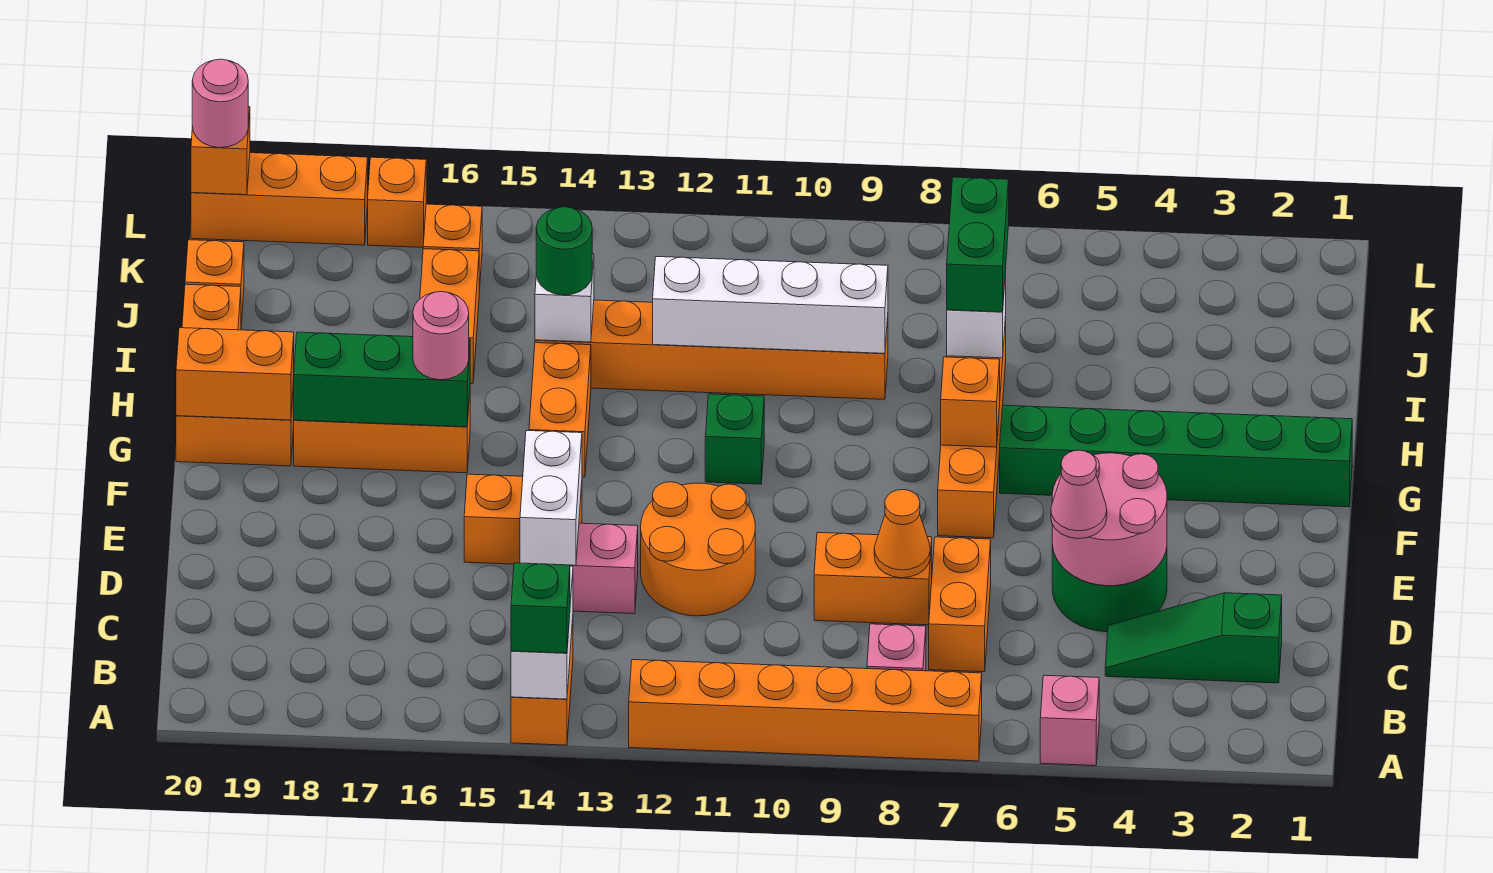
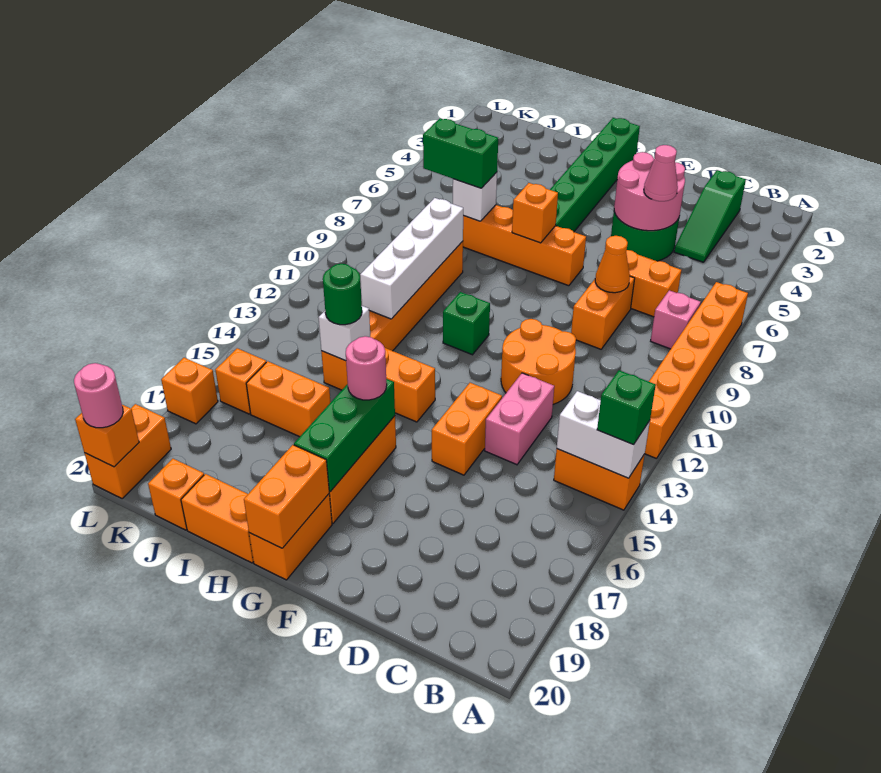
pink brick A5 level 1 -> none
white brick D14:E14 level 2 -> none
orange brick L18:L20 level 1 -> orange brick L19:L20 level 1

